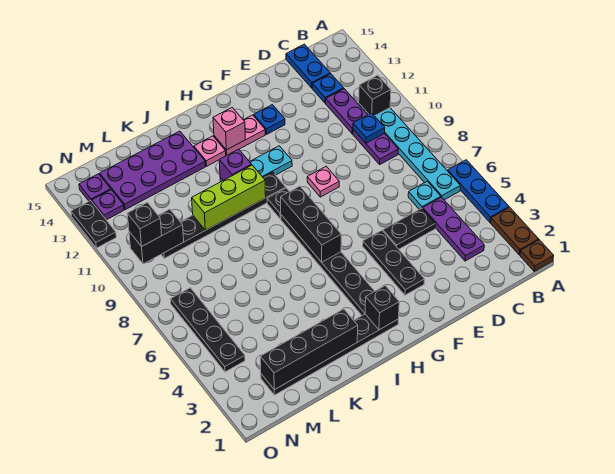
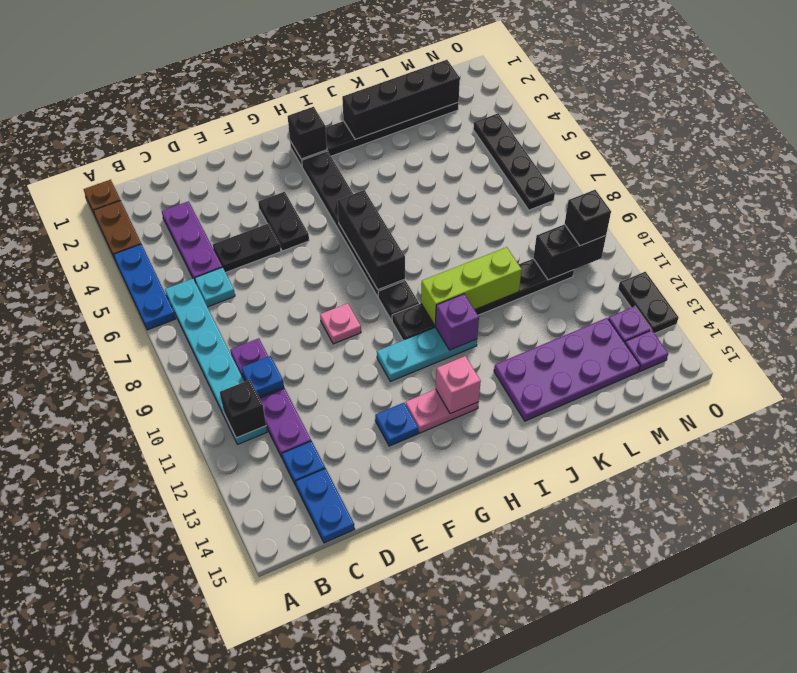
black plate F3:F5 level 1 -> black plate F4:F5 level 1
pink plate I13 level 1 -> none

